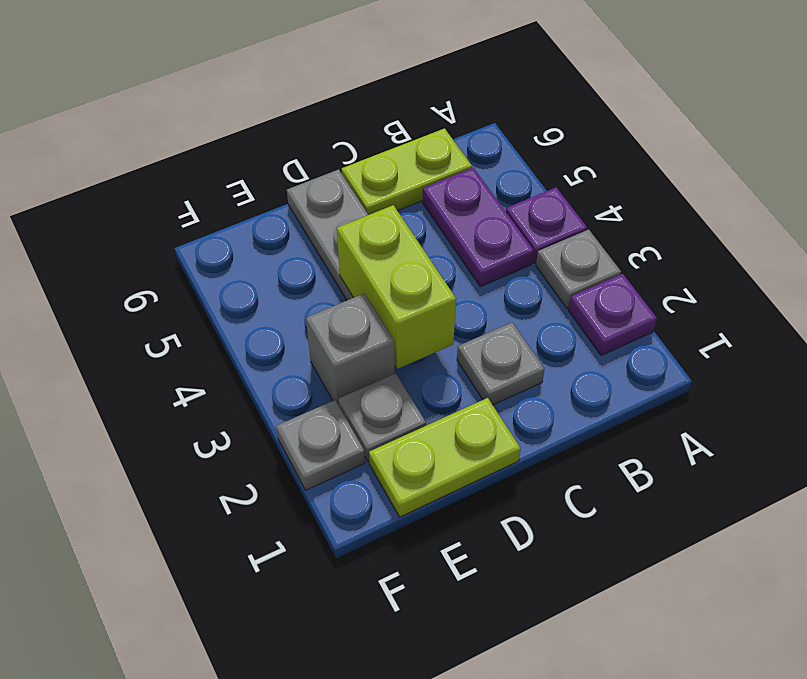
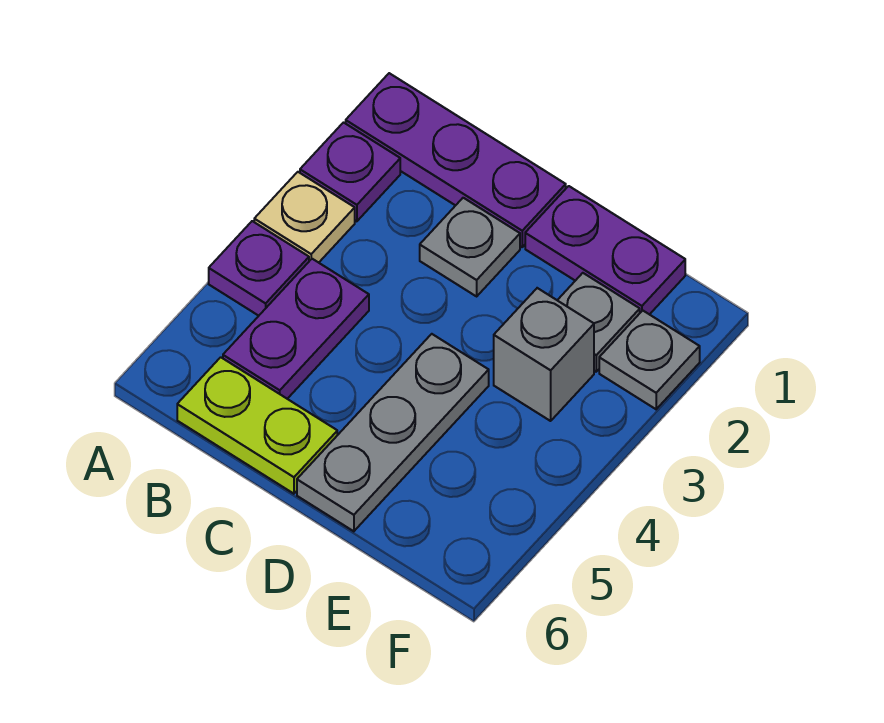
none -> purple plate A1:C1 level 1
grey plate A3 level 1 -> tan plate A3 level 1
lime plate D1:E1 level 1 -> purple plate D1:E1 level 1
lime brick D3:D4 level 2 -> none

